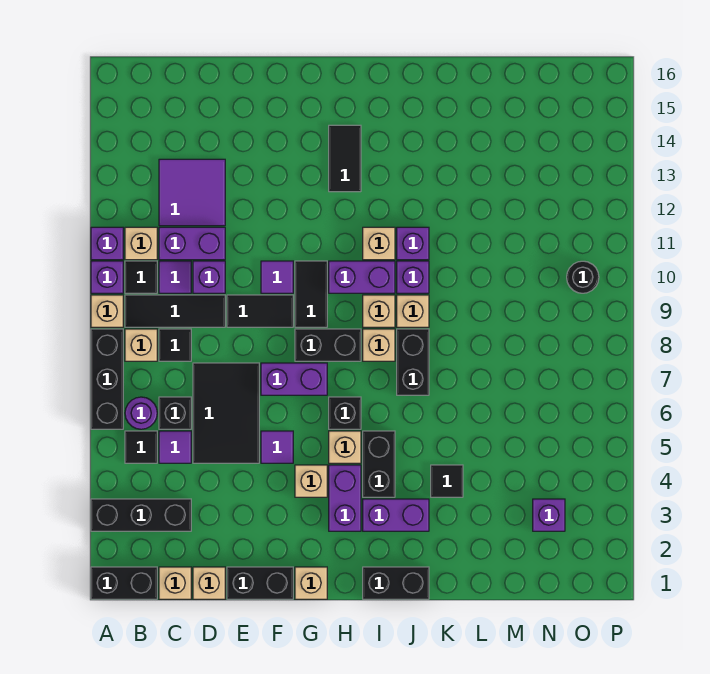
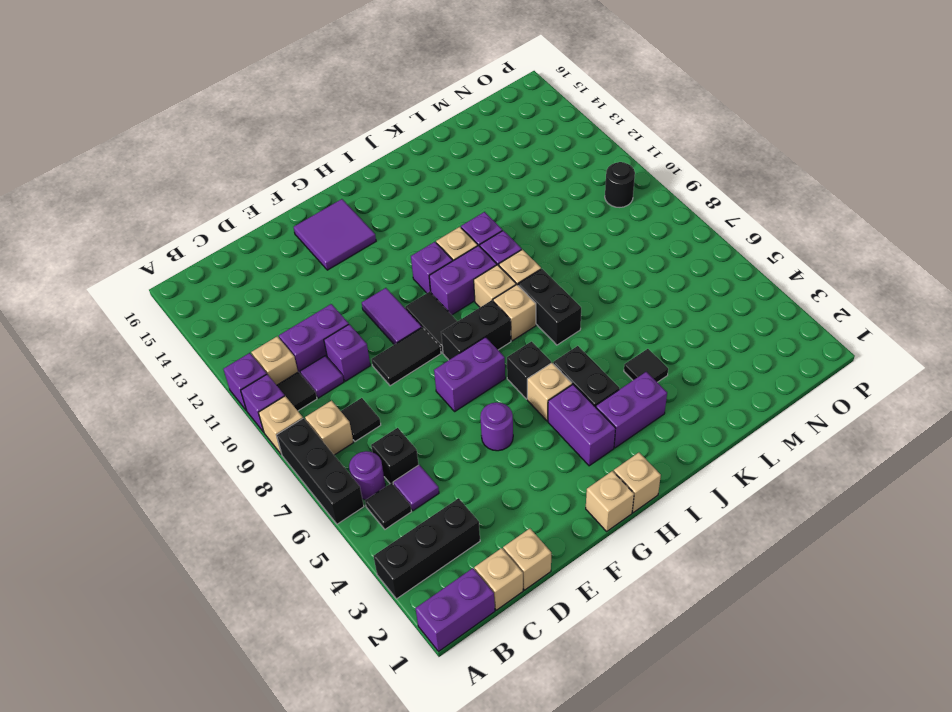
black brick A1:B1 level 1 -> purple brick A1:B1 level 1
black tile B9:D9 level 1 -> none
purple tile C12:D13 level 1 -> purple tile F14:G15 level 1
black tile D5:E7 level 1 -> none
black brick E1:F1 level 1 -> none
purple tile F5 level 1 -> purple round brick F5 level 1
purple tile F10 level 1 -> purple tile F10:F11 level 1
tan brick G4 level 1 -> tan brick H1 level 1
black tile H13:H14 level 1 -> none
black brick I1:J1 level 1 -> none
purple brick N3 level 1 -> purple brick H11 level 1

